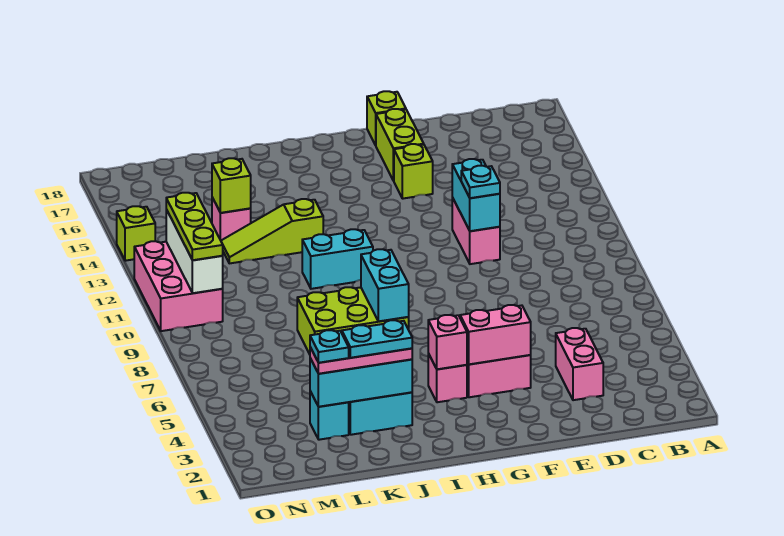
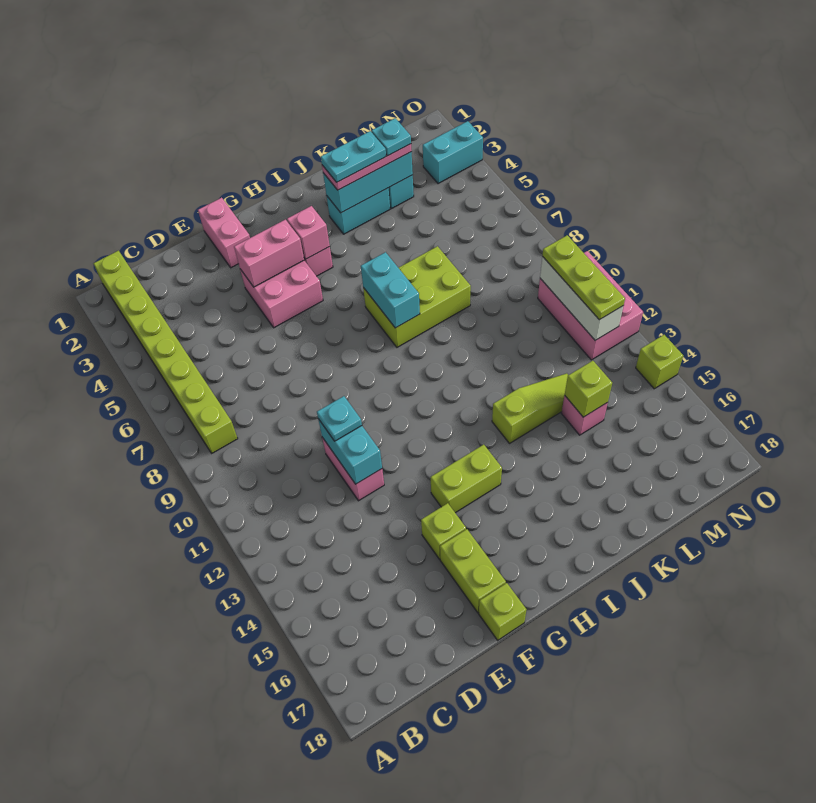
none -> lime brick B1:B8 level 1
pink brick D3:D4 level 1 -> pink brick F1:F2 level 1
none -> lime brick G14:H14 level 1
cyan brick I11:J11 level 1 -> cyan brick N3:O3 level 1

